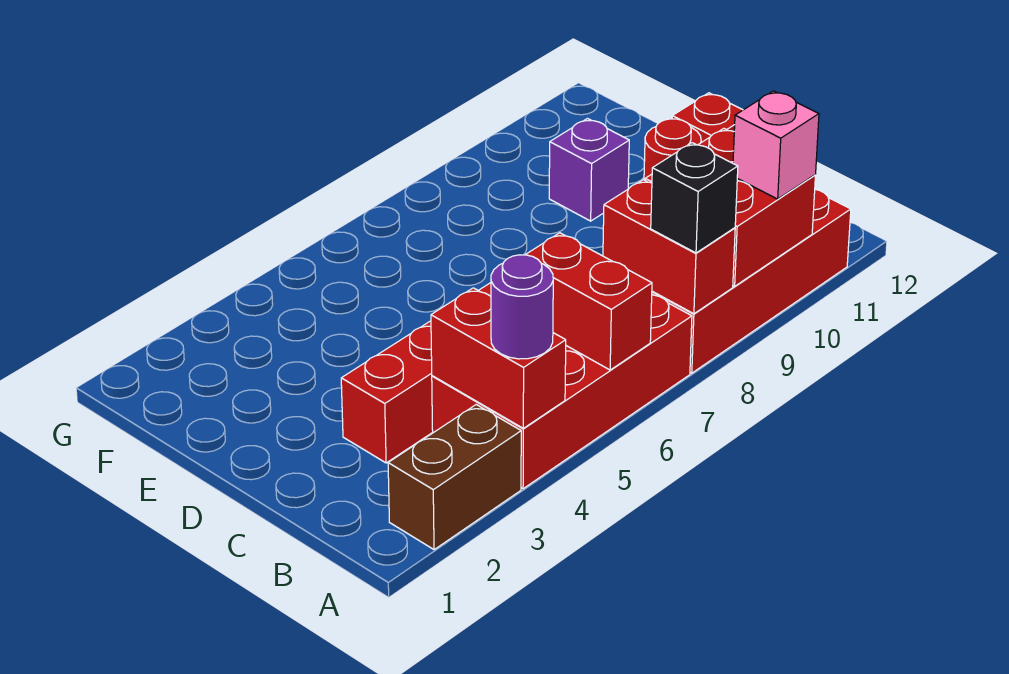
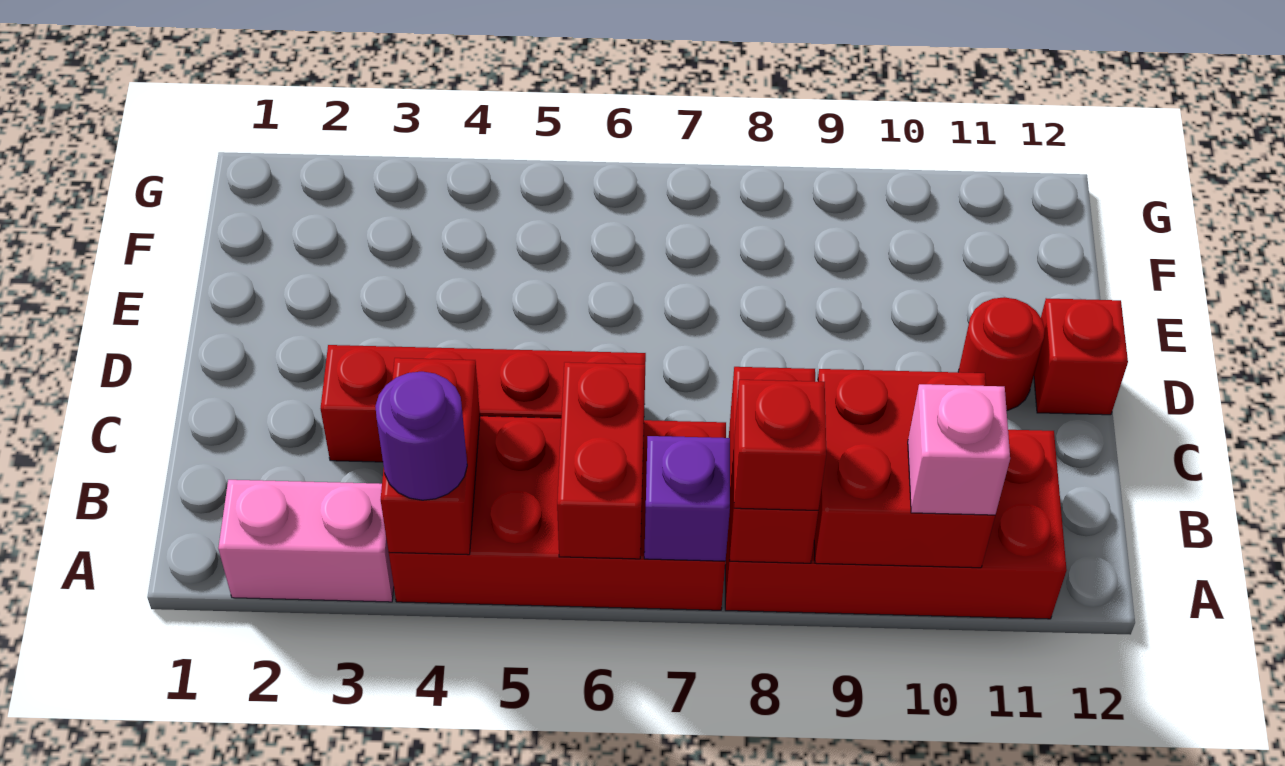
brown brick A2:A3 level 1 -> pink brick A2:A3 level 1
black brick A8 level 3 -> red brick A8 level 3
purple brick E10 level 1 -> purple brick A7 level 2

